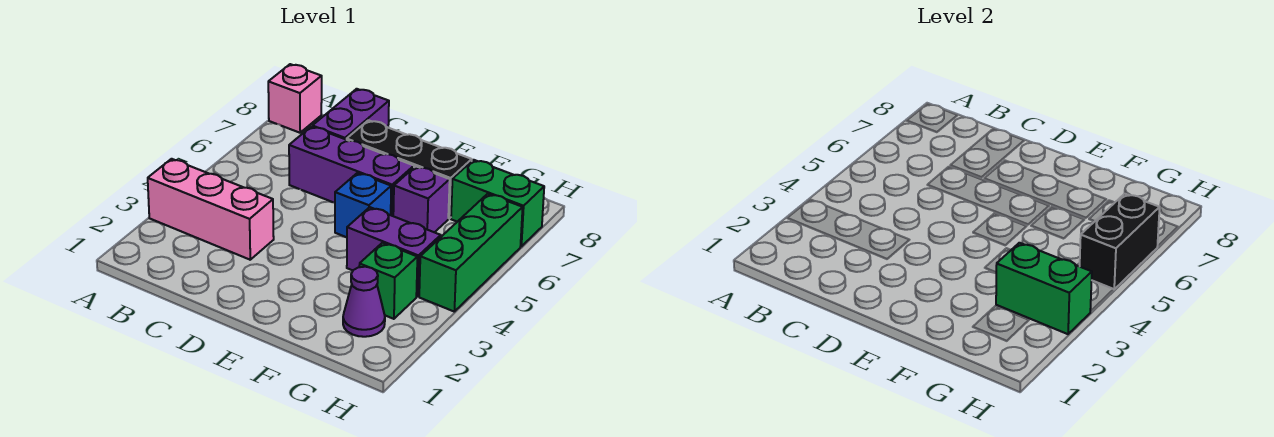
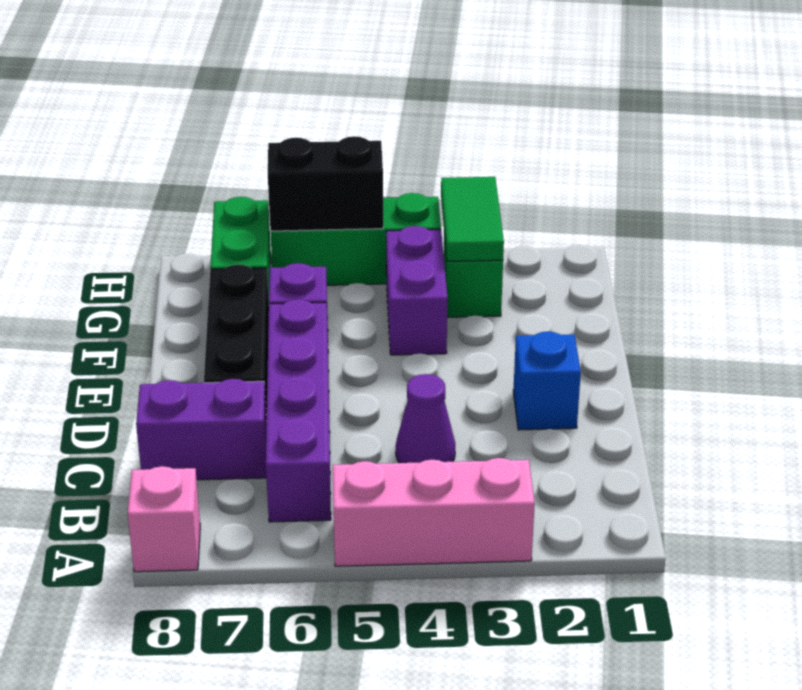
pink brick A3:C3 level 1 -> pink brick A3:A5 level 1
purple brick C6:E6 level 1 -> purple brick B6:E6 level 1
blue brick E5 level 1 -> blue brick D2 level 1
purple cone G2 level 1 -> purple cone C4 level 1
green brick G3:H3 level 2 -> green tile G3:H3 level 2

